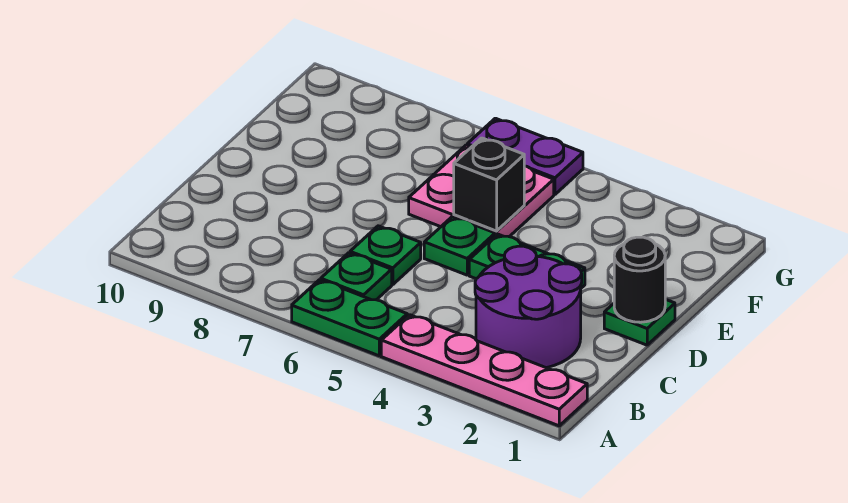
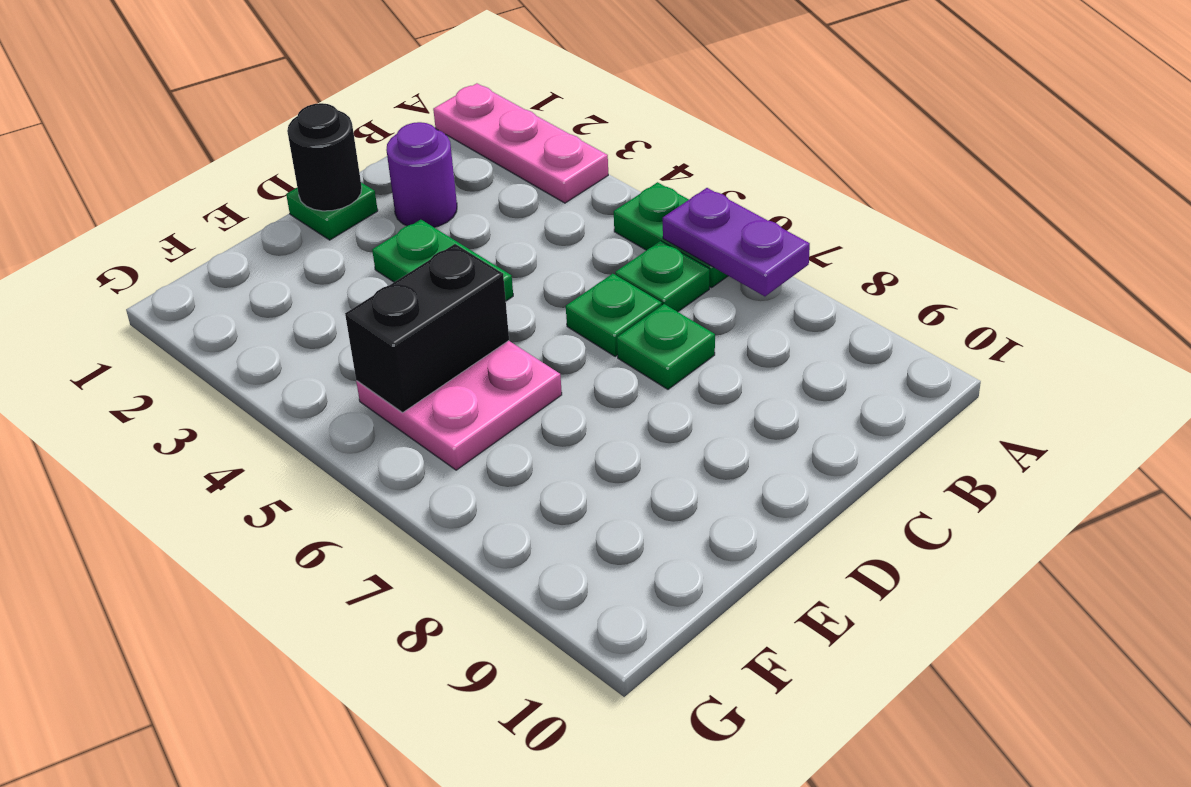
pink plate A1:A4 level 1 -> pink plate A1:A3 level 1
purple round brick B2:C3 level 1 -> purple round brick C2 level 1
green plate D5 level 1 -> green plate C7 level 1
black brick E5 level 2 -> black brick E5:F5 level 2
purple plate G5:G6 level 1 -> purple plate A6:A7 level 2

